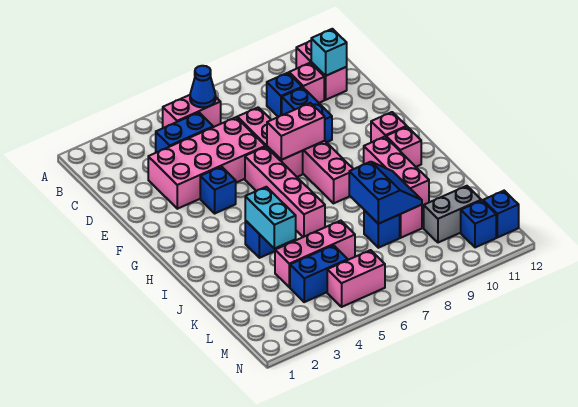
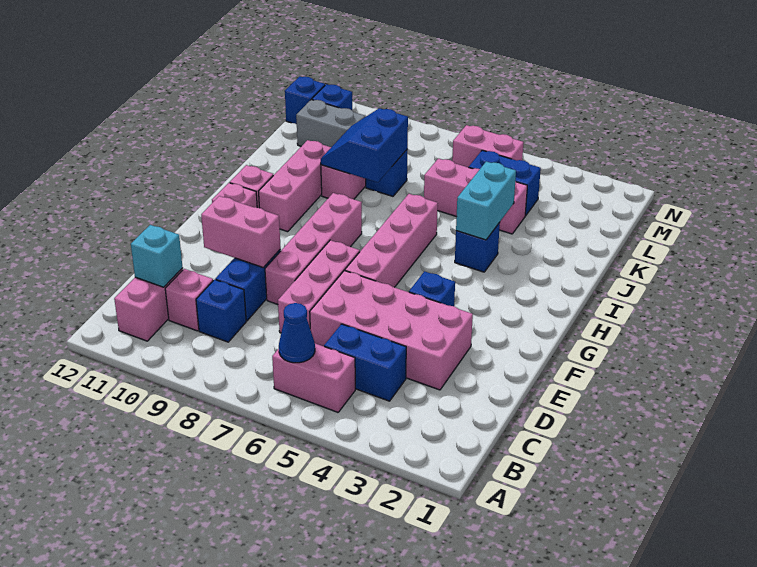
pink brick F7:F8 level 2 -> pink brick E9:E10 level 2

